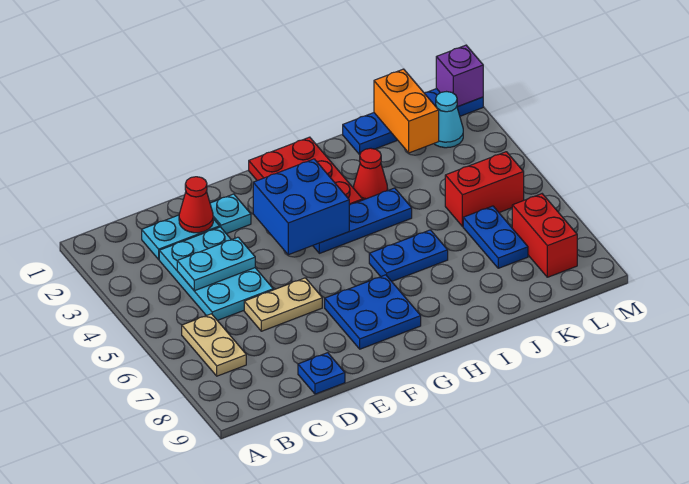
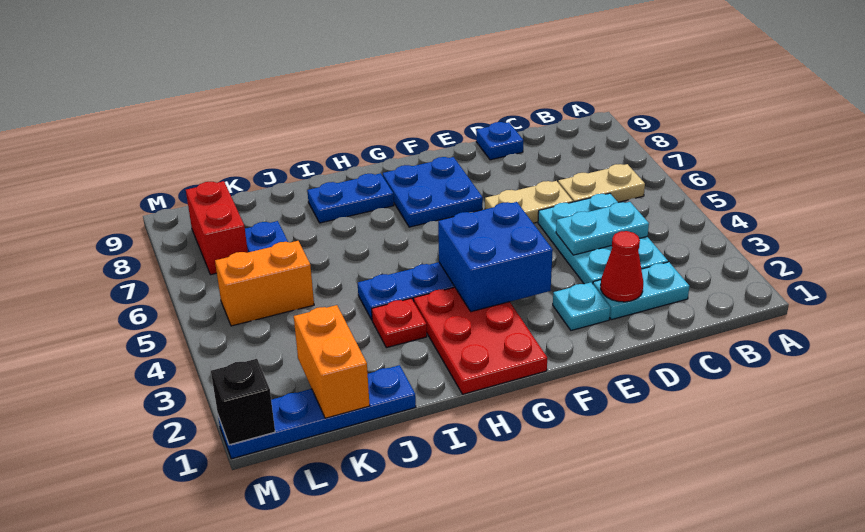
tan plate B6:B7 level 1 -> tan plate B6:C6 level 1
blue plate H6:I6 level 1 -> blue plate H8:I8 level 1
red cone I3 level 1 -> red plate I3 level 1
red brick K5:L5 level 1 -> orange brick K5:L5 level 1
cyan cone L2 level 1 -> none
purple brick M1 level 2 -> black brick M1 level 2

